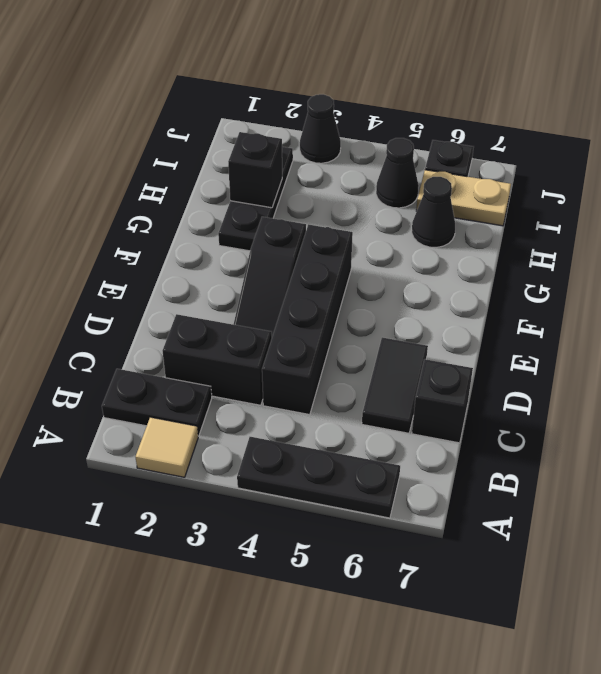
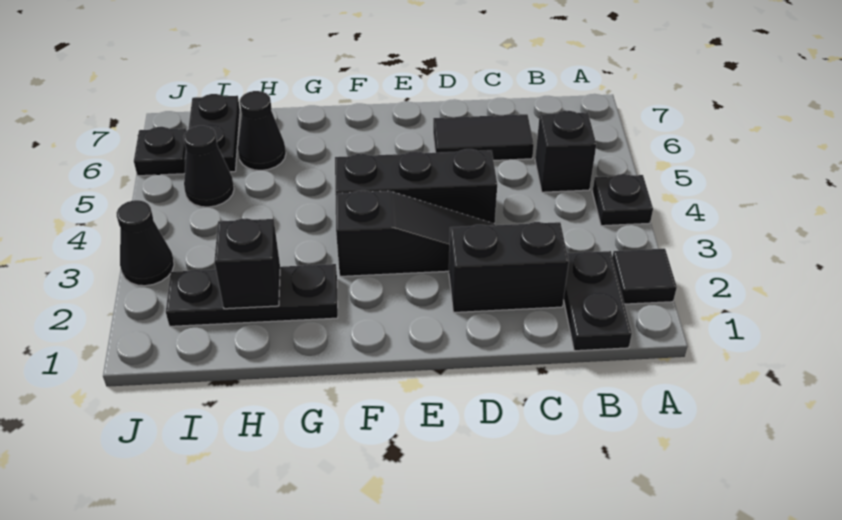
tan tile A2 level 1 -> black tile A2 level 1
black plate A4:A6 level 1 -> black plate A4 level 1
black brick C2:C3 level 1 -> black brick C2:D2 level 1
black brick C4:F4 level 1 -> black brick D4:F4 level 1
black brick C7 level 1 -> black brick B5 level 1
tan plate I6:I7 level 1 -> black plate I6:I7 level 1

